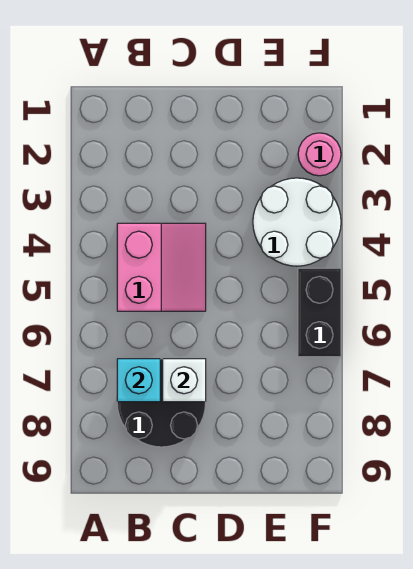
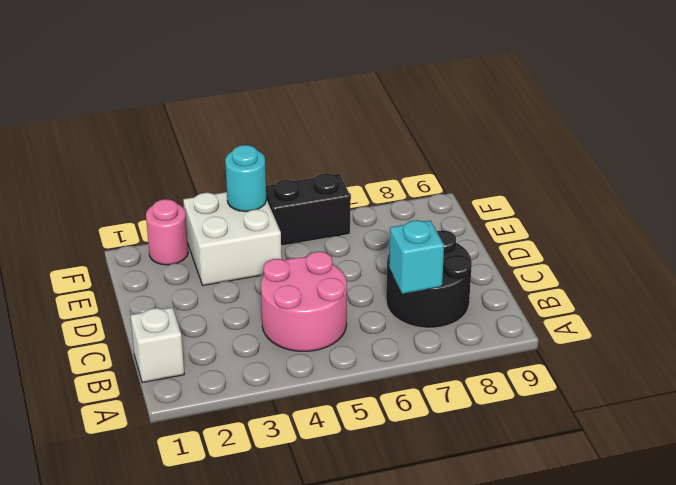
pink slope B4:C5 level 1 top B -> pink round brick B4:C5 level 1
white brick C7 level 2 -> white brick B1 level 1
white round brick E3:F4 level 1 -> white brick E3:F4 level 1
none -> cyan round brick F4 level 2

